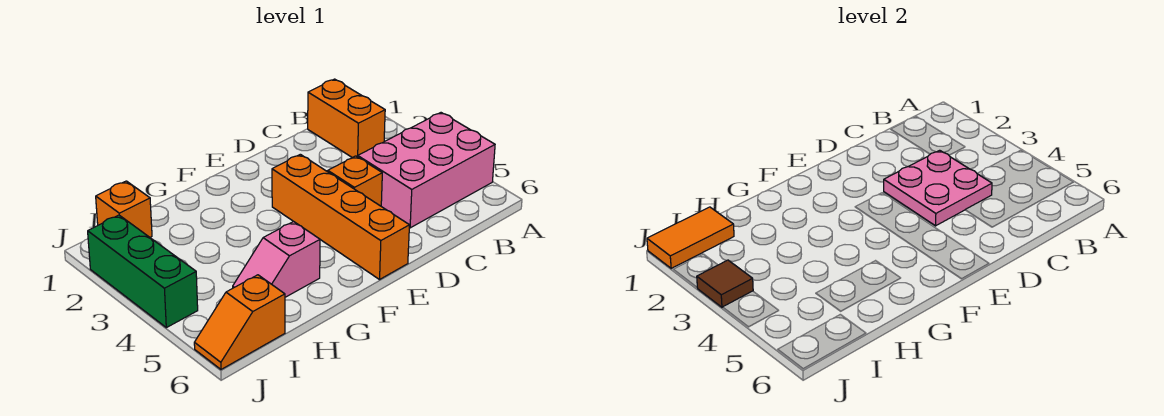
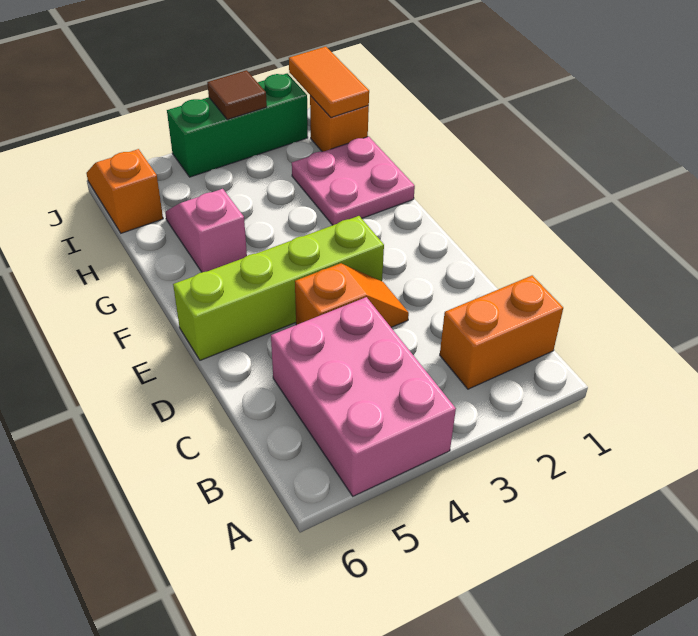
pink plate C3:D4 level 2 -> pink plate G1:H2 level 1
orange brick E3:E6 level 1 -> lime brick E3:E6 level 1

